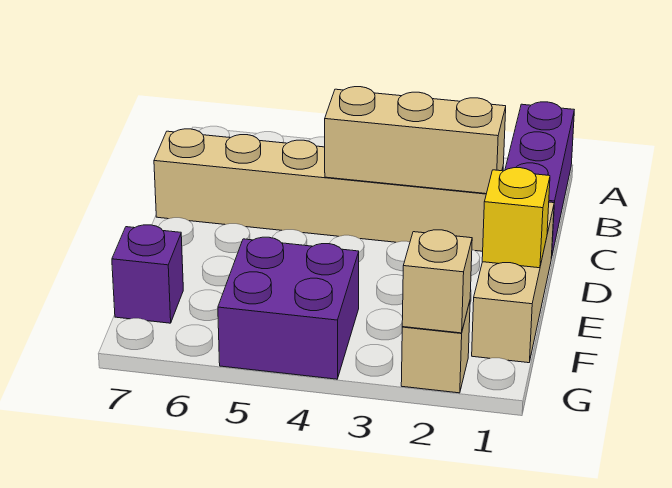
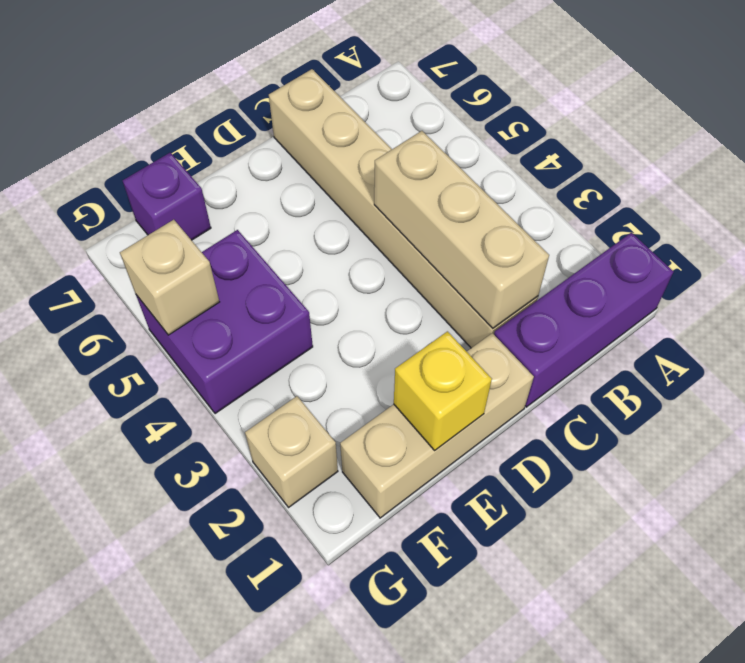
tan brick G2 level 2 -> tan brick G5 level 2

